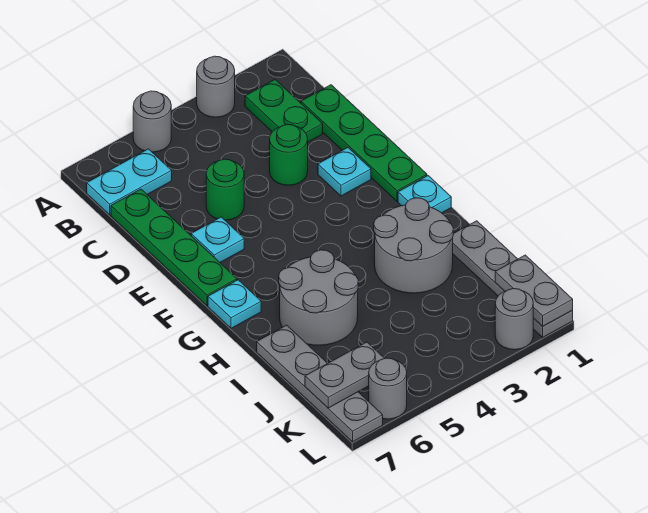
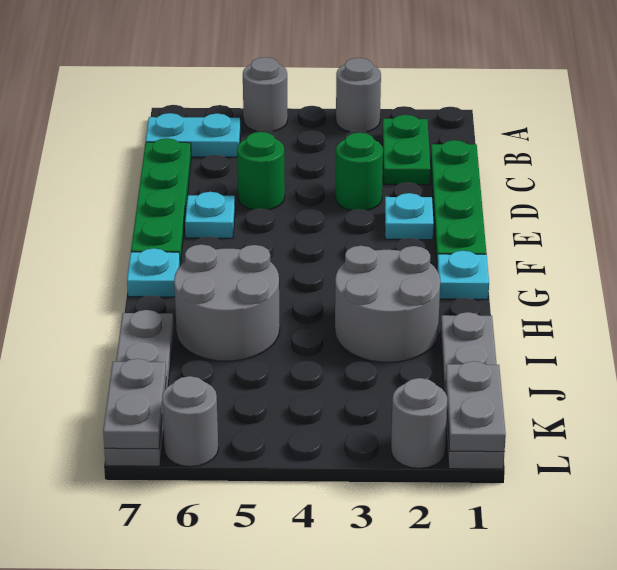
grey plate K6:K7 level 2 -> grey plate K7:L7 level 2

